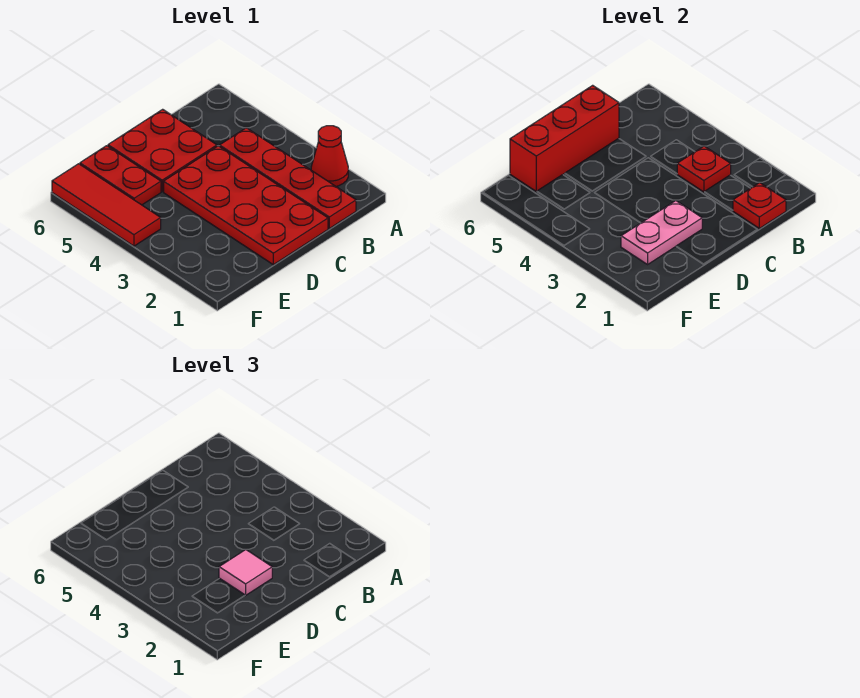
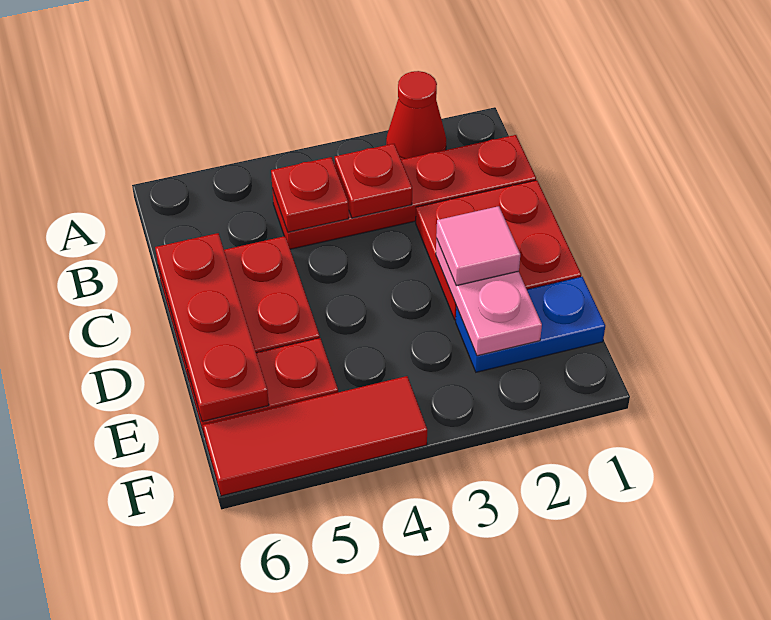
red plate B1 level 2 -> red plate B4 level 2
red plate C1:D4 level 1 -> red plate C1:D2 level 1
red brick C6:E6 level 2 -> red plate C6:E6 level 2
none -> blue plate E1:E2 level 1

